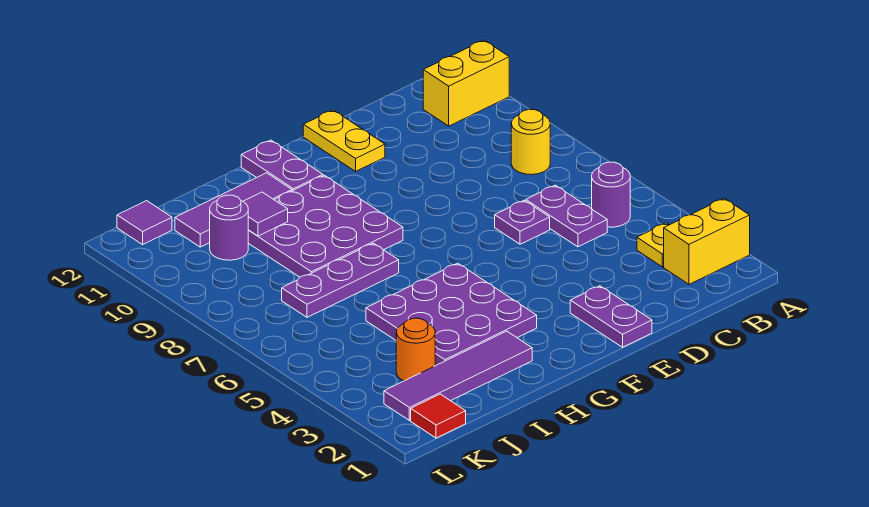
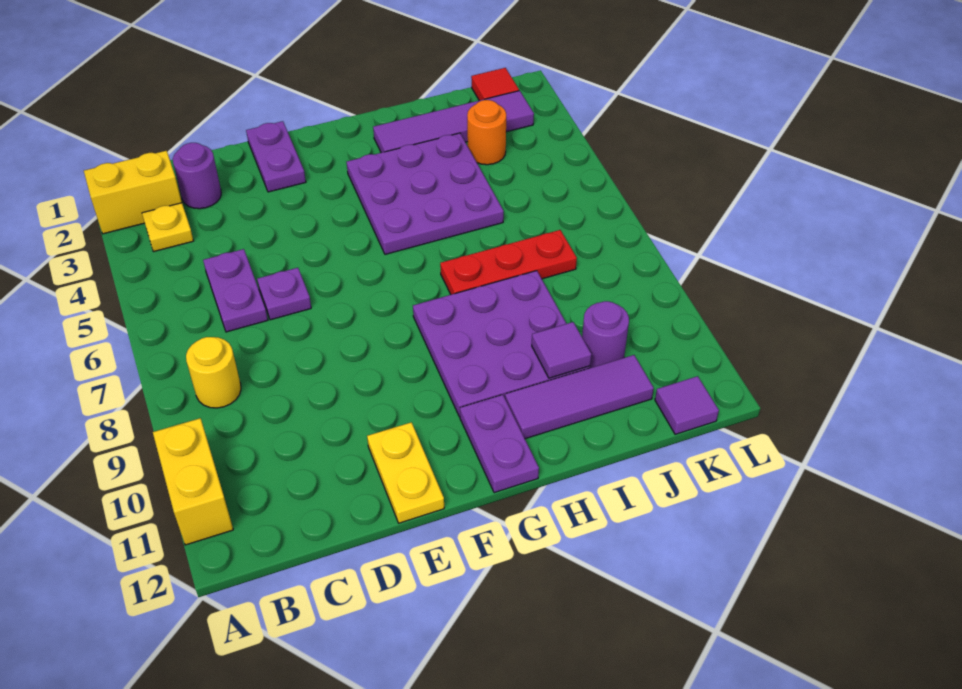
yellow brick A11:B11 level 1 -> yellow brick A10:A11 level 1
purple round brick B5 level 1 -> purple round brick C2 level 1
purple plate H7:J7 level 1 -> red plate H7:J7 level 1

